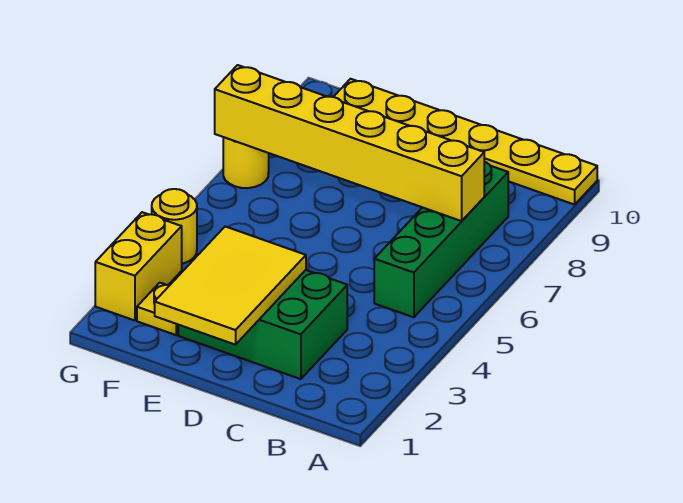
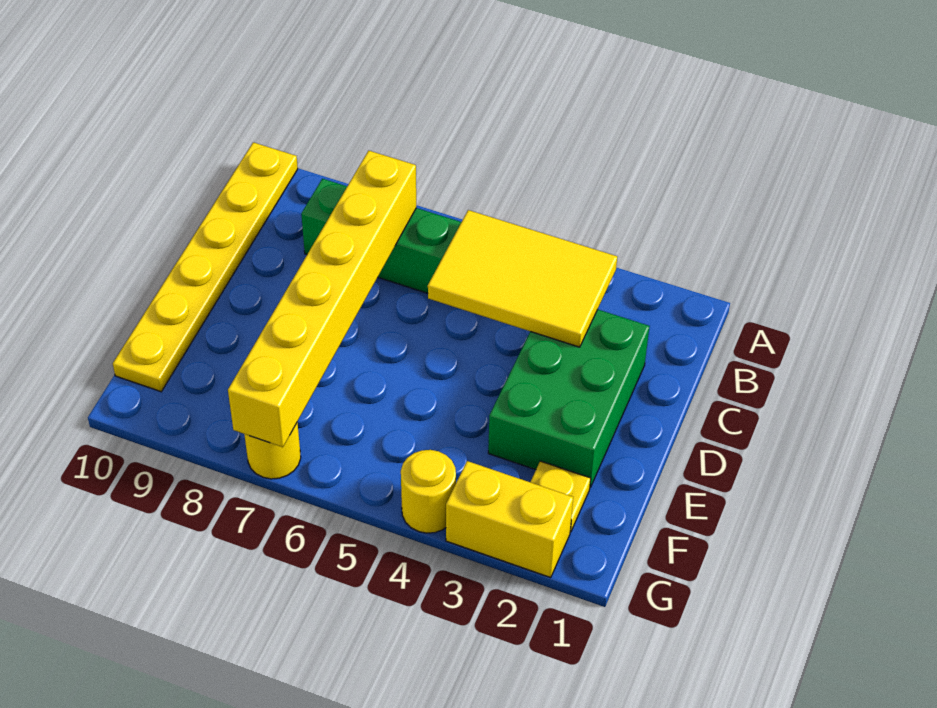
yellow tile D1:E3 level 2 -> yellow tile B3:C5 level 2

